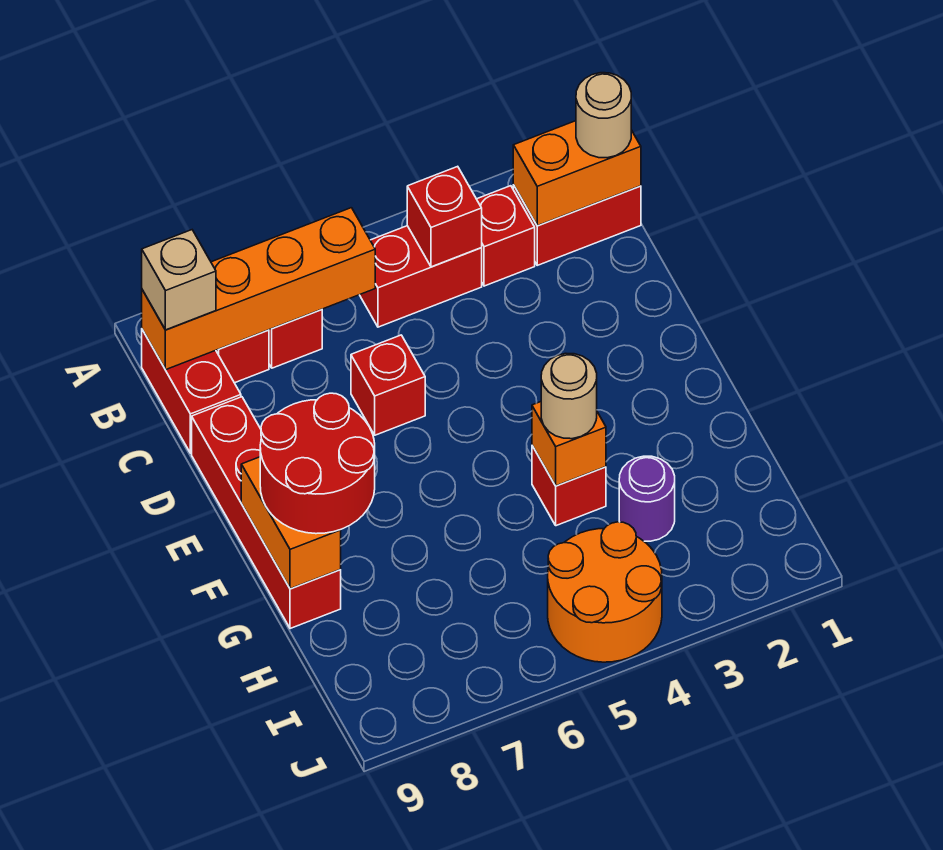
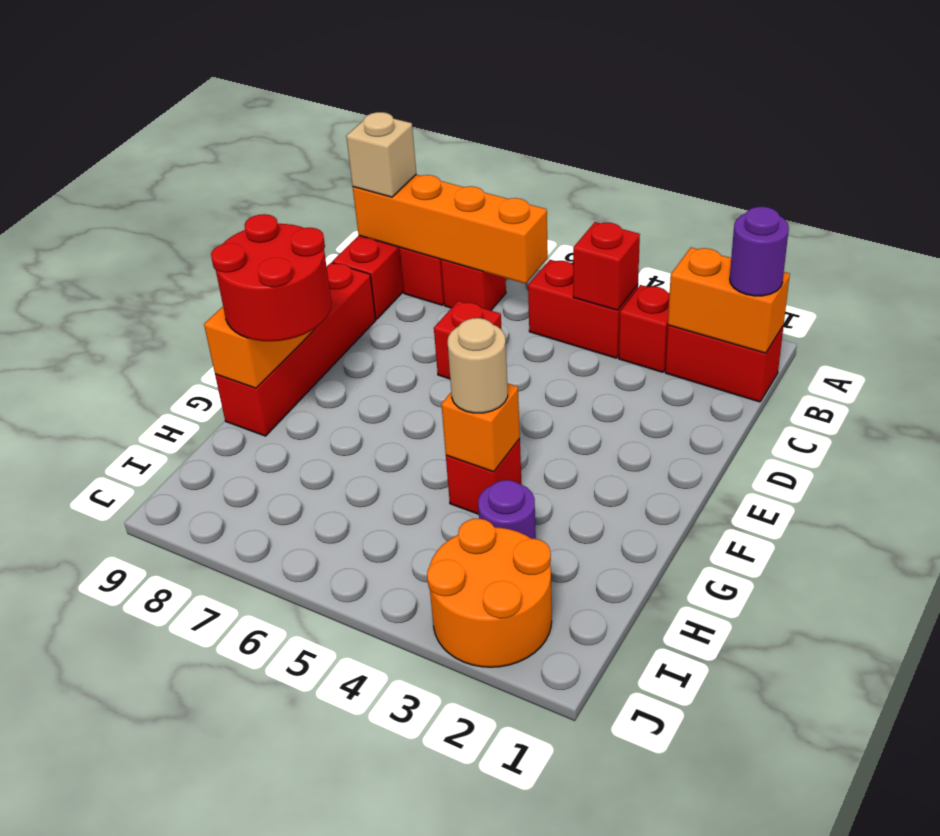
tan round brick B1 level 3 -> purple round brick B1 level 3
orange round brick I4:J5 level 1 -> orange round brick I2:J3 level 1

